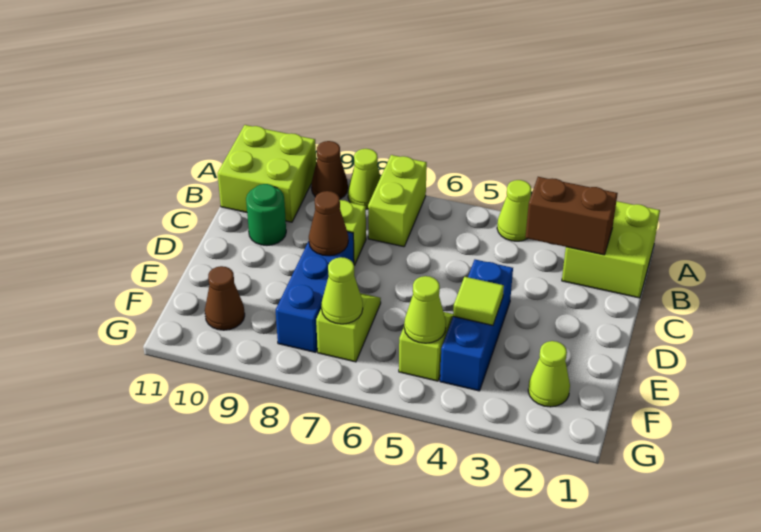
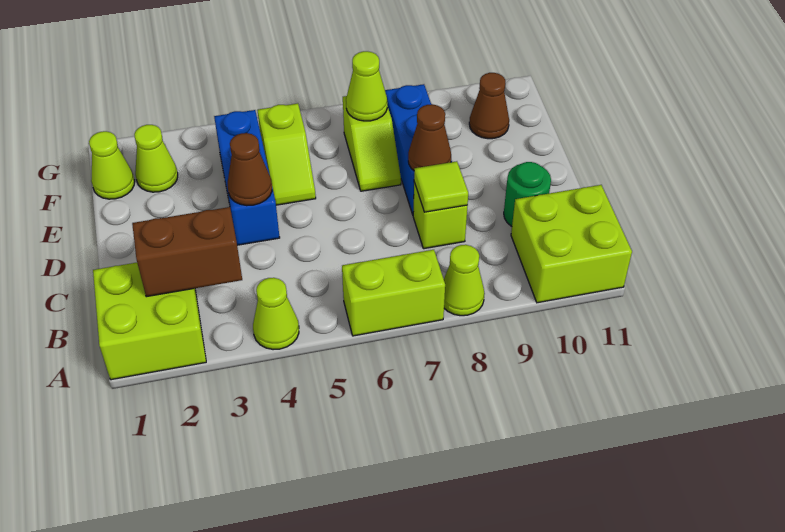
lime brick A7:B7 level 1 -> lime brick A6:A7 level 1
brown cone A9 level 1 -> brown cone D4 level 2
lime tile E4 level 2 -> lime tile C8 level 2
lime cone F5 level 2 -> lime cone F1 level 1

